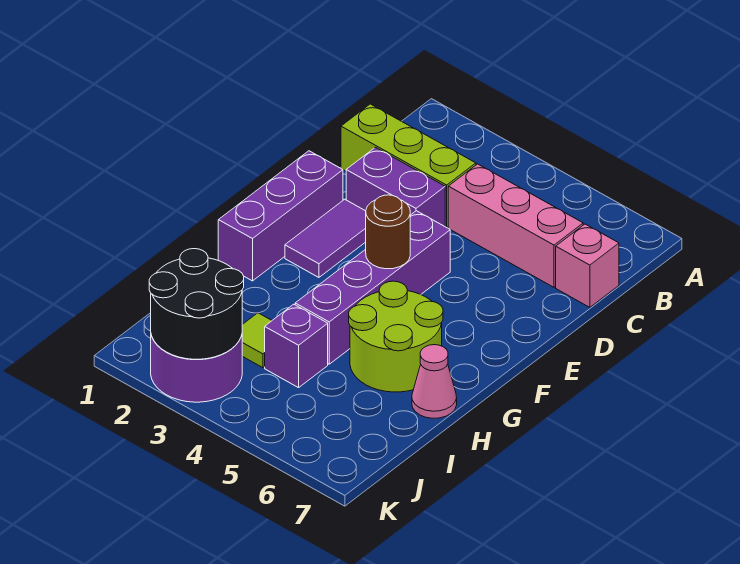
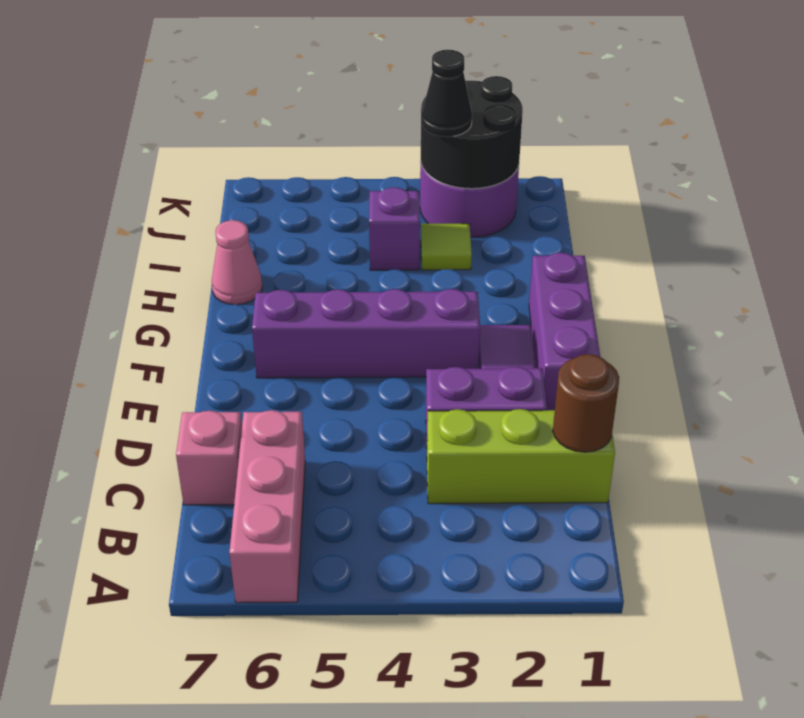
pink brick C4:C6 level 1 -> pink brick A6:C6 level 1
purple brick E4:H4 level 1 -> purple brick F3:F6 level 1
brown round brick F4 level 2 -> brown round brick C1 level 2
lime round brick G5:H6 level 1 -> none
none -> black cone J3 level 3

